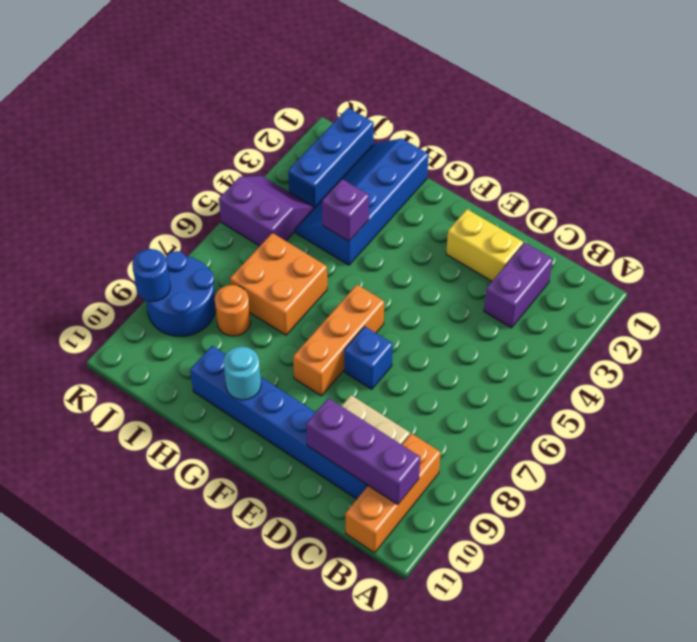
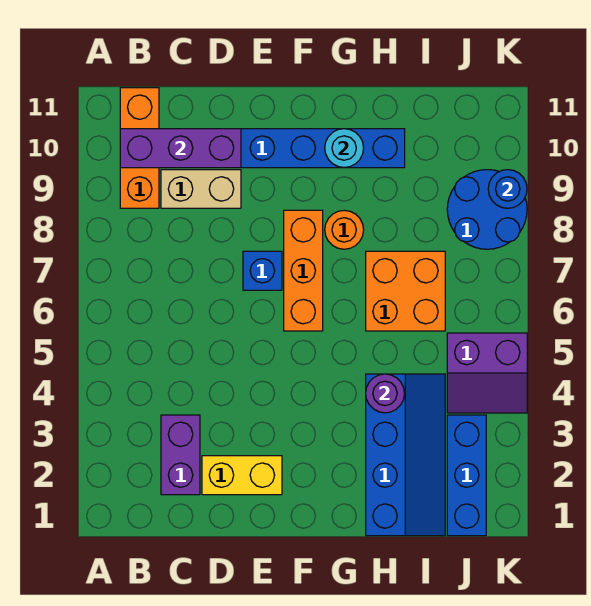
purple brick H4 level 2 -> purple round brick H4 level 2
orange round brick I8 level 1 -> orange round brick G8 level 1

